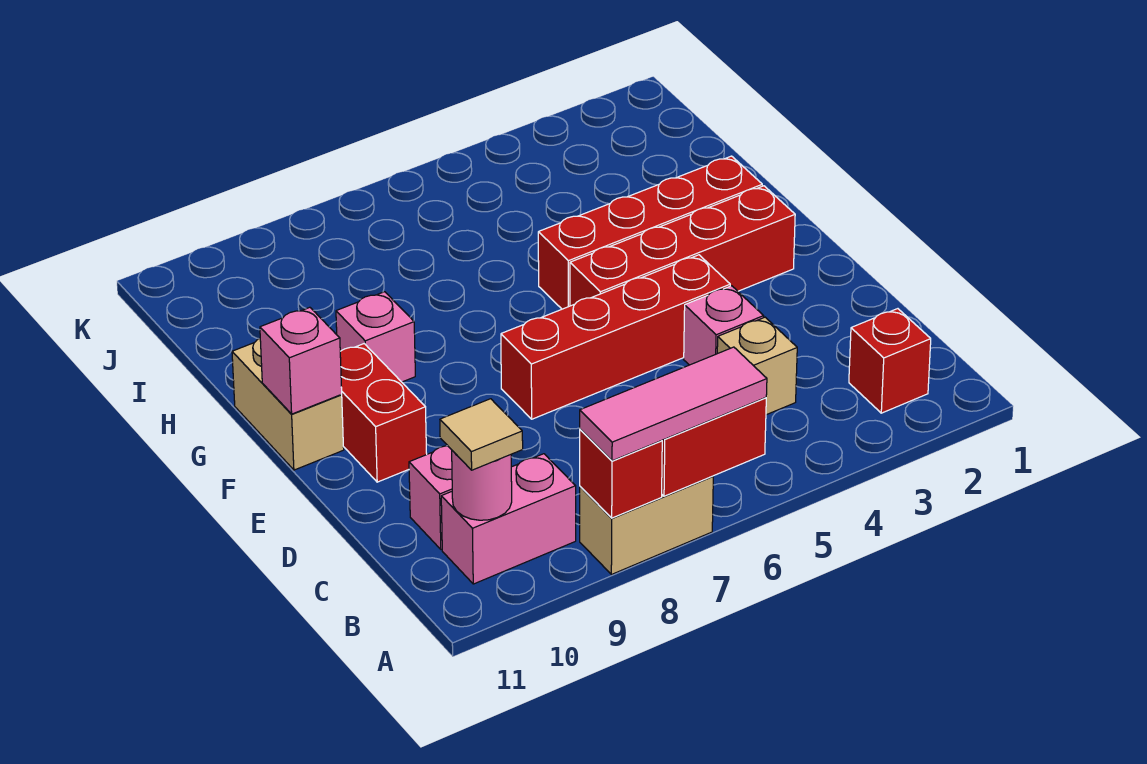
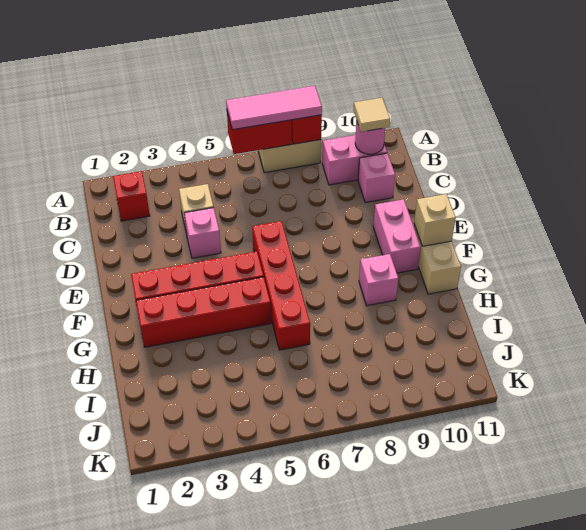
red brick E4:E7 level 1 -> red brick E6:H6 level 1
red brick E10:F10 level 1 -> pink brick E10:F10 level 1
pink brick F11 level 2 -> tan brick F11 level 2

